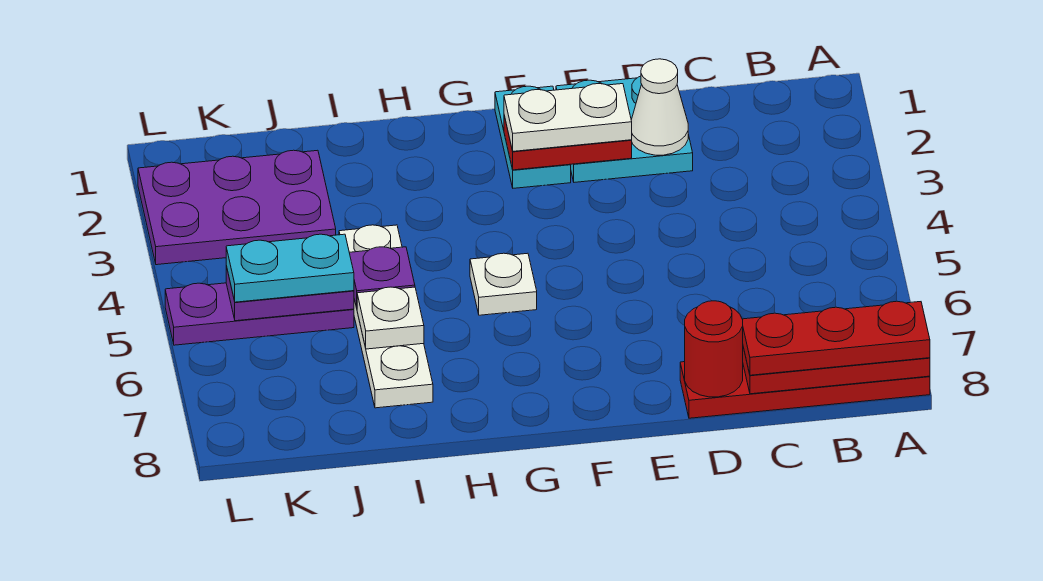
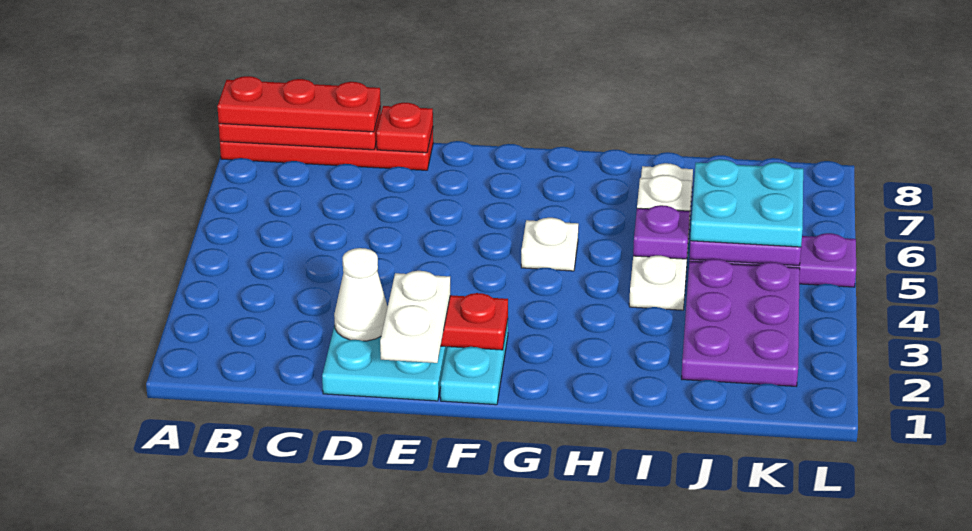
red round brick D8 level 2 -> red plate D8 level 2
white plate E2:F2 level 3 -> white plate E1:E2 level 3
purple plate J2:L3 level 1 -> purple plate J2:K4 level 1
cyan plate J5:K5 level 3 -> cyan plate J5:K6 level 3

